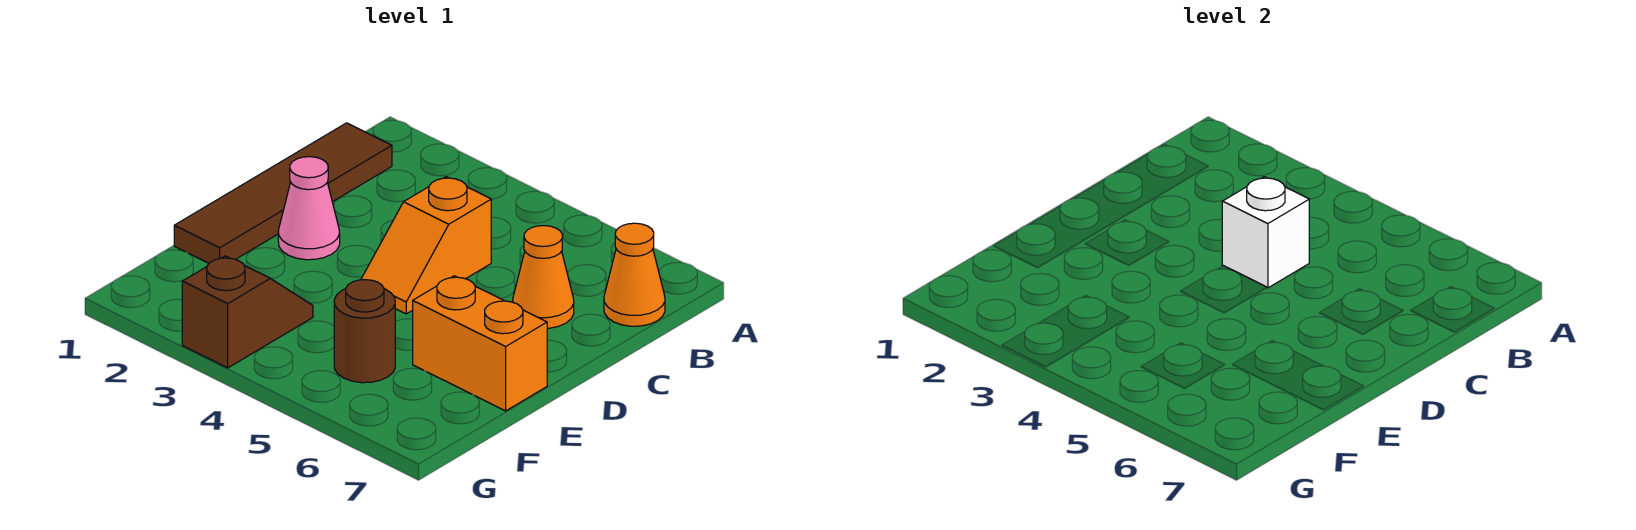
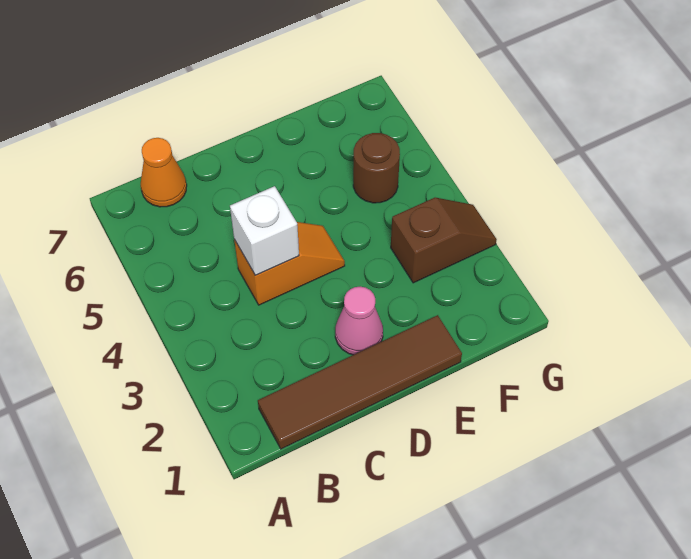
orange cone C6 level 1 -> none
orange brick E6:E7 level 1 -> none
brown slope F3:G3 level 1 top G -> brown slope F3:G3 level 1 top F

